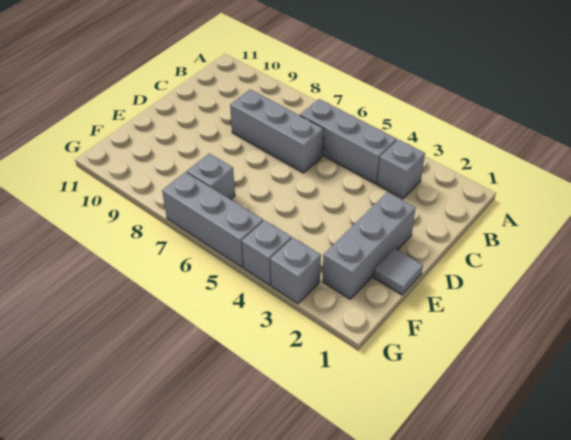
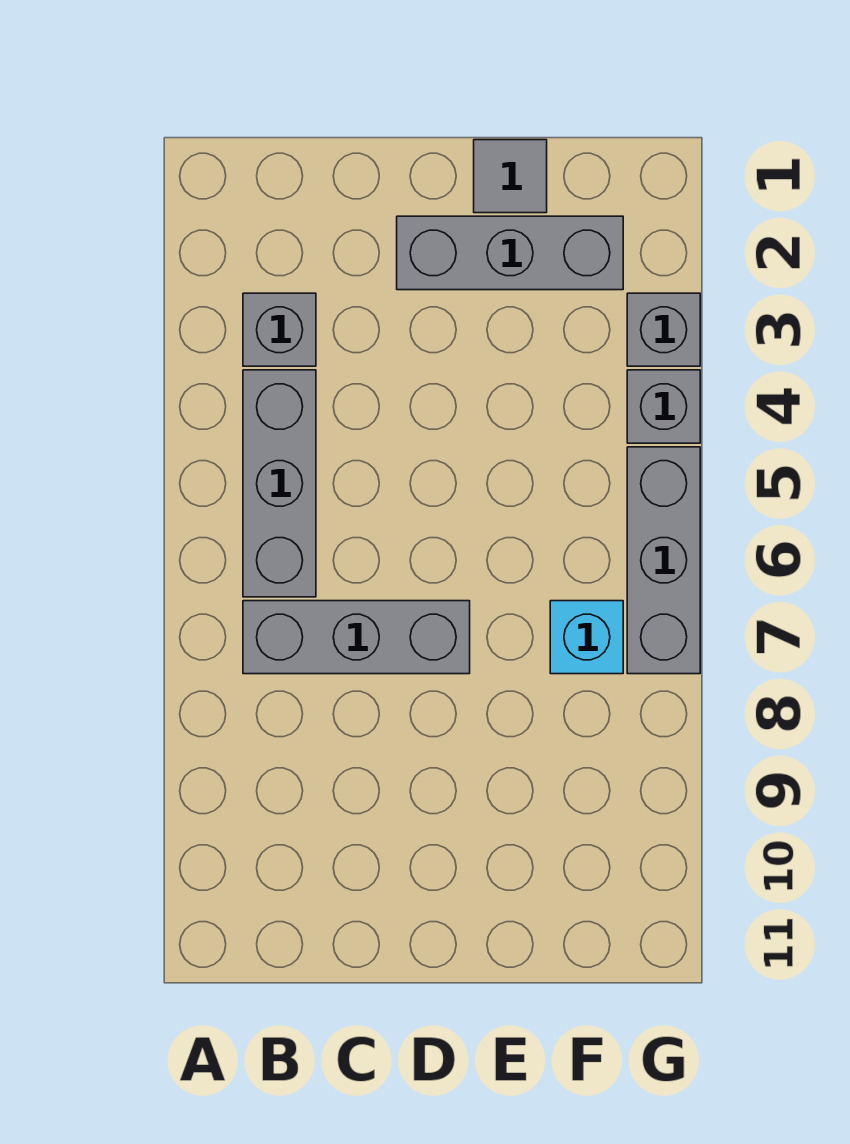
grey brick C6:C8 level 1 -> grey brick B7:D7 level 1
grey brick F7 level 1 -> cyan brick F7 level 1

